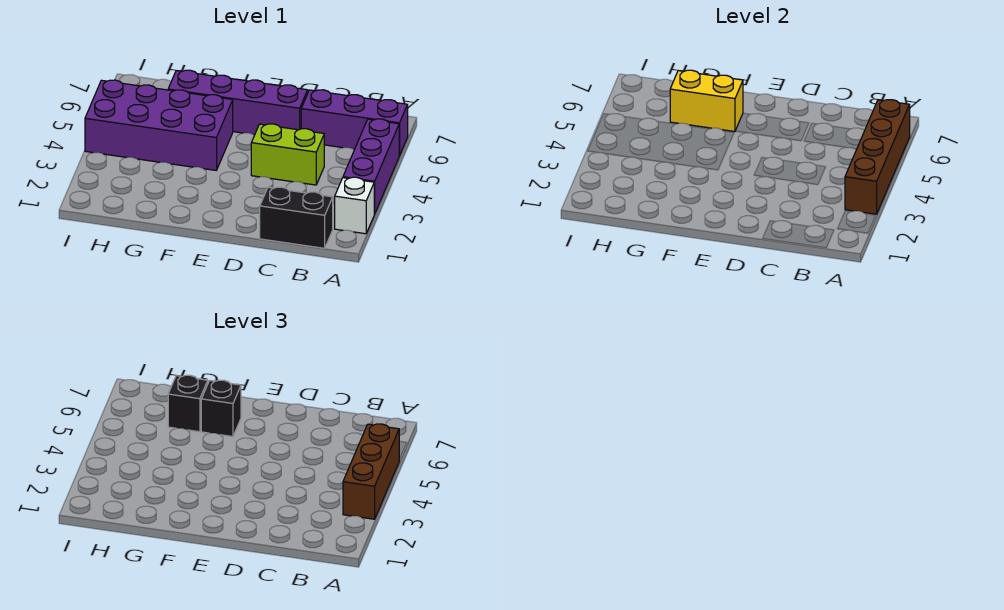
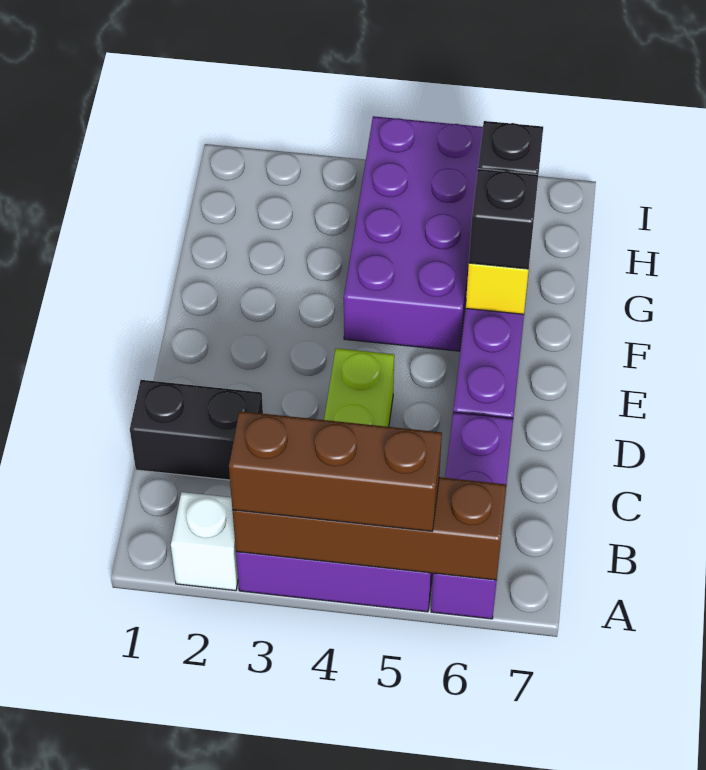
black brick B1:C1 level 1 -> black brick C1:C2 level 1

